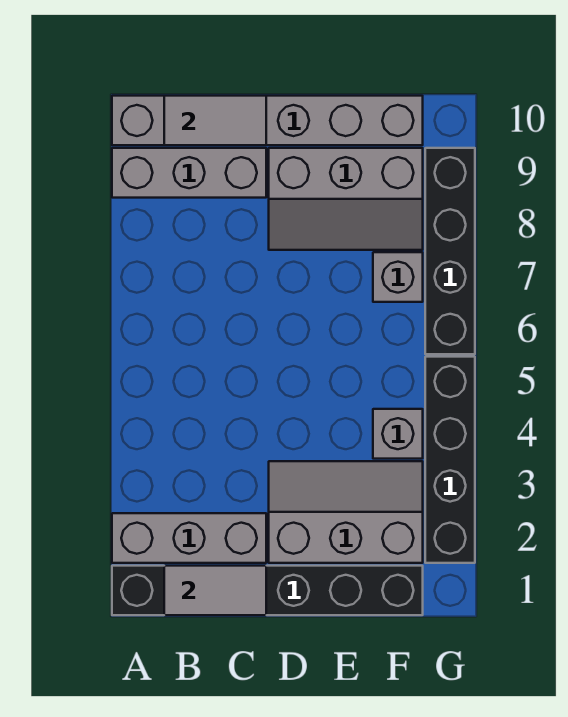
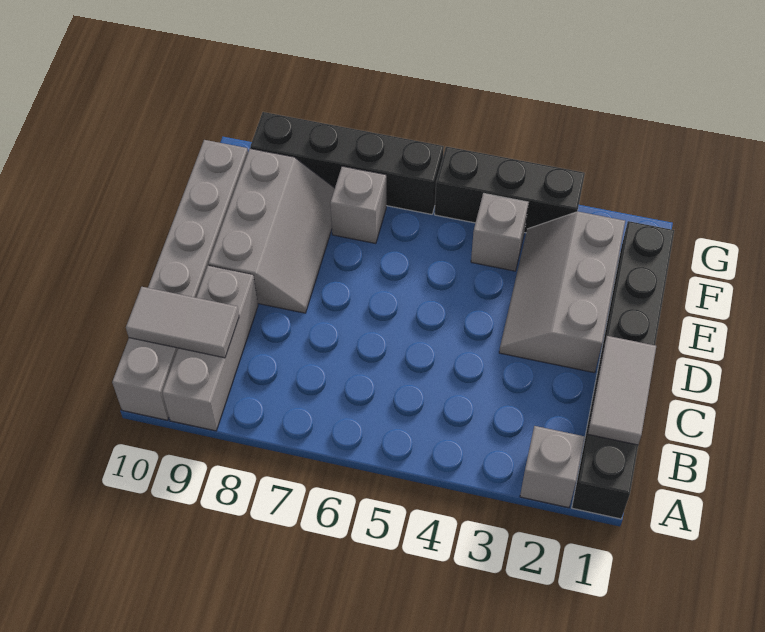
grey brick A2:C2 level 1 -> grey brick A2 level 1
grey tile B10:C10 level 2 -> grey tile B9:B10 level 2
black brick G2:G5 level 1 -> black brick G3:G5 level 1

